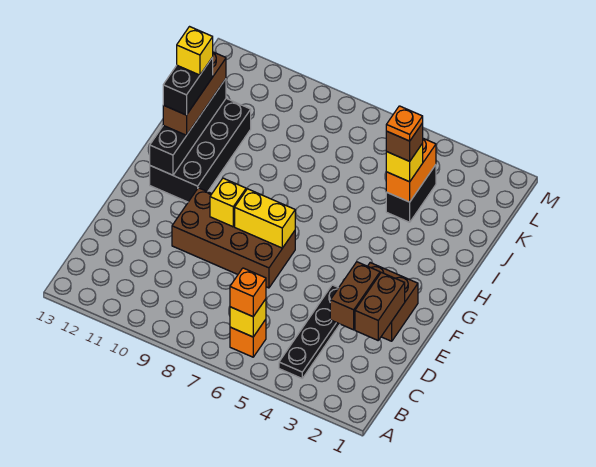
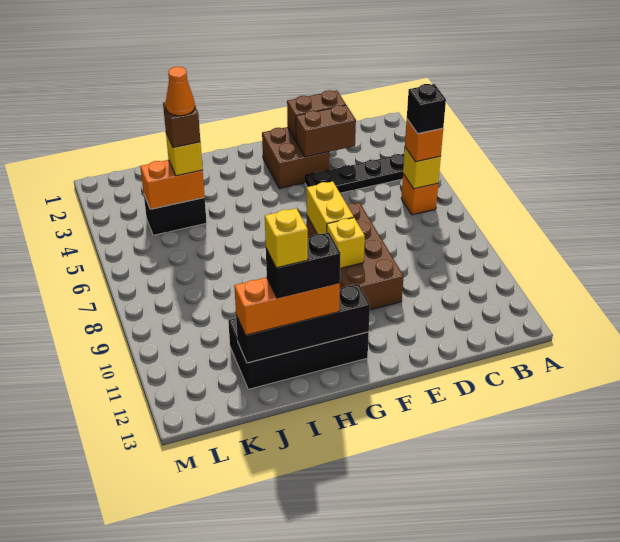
none -> black brick B6 level 4
brown brick H12:J12 level 3 -> orange brick H12:J12 level 3
orange plate J4 level 5 -> orange cone J4 level 5

